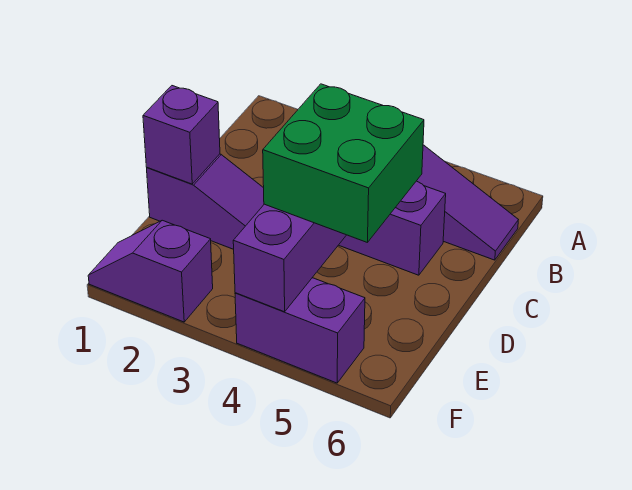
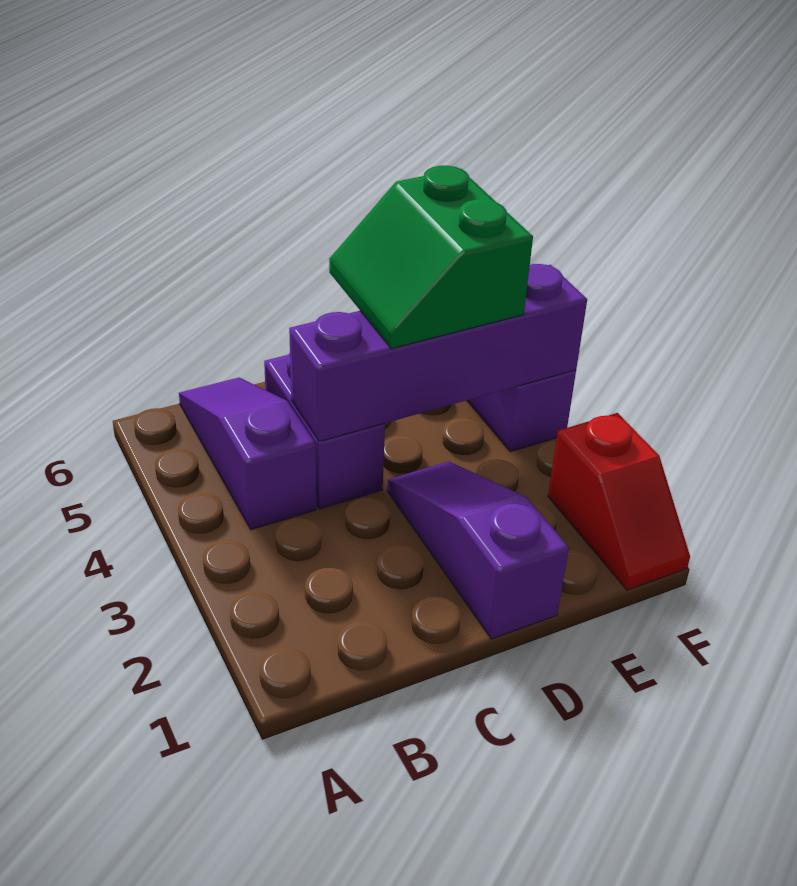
purple brick D1 level 2 -> none
green brick D4:E5 level 3 -> green slope D4:E5 level 3 top E
purple slope F1:F2 level 1 top 2 -> red slope F1:F2 level 1 top 2

